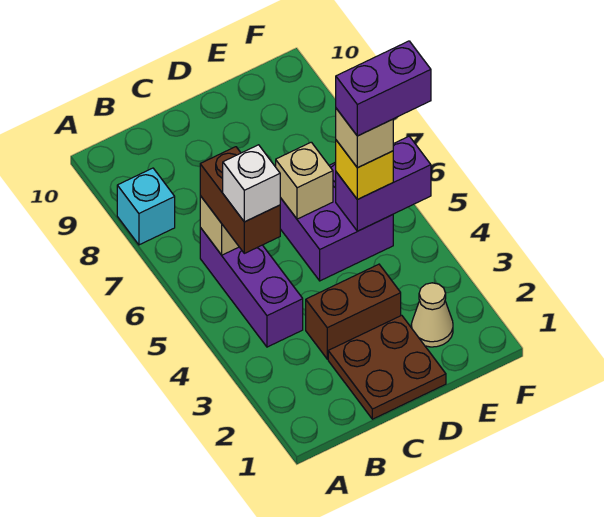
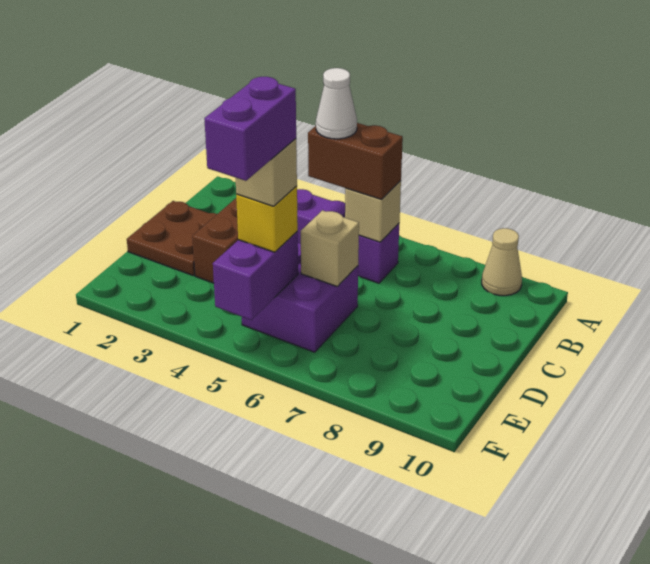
cyan brick A8 level 1 -> none
white brick B5 level 4 -> white cone B5 level 4
tan cone E2 level 1 -> tan cone A9 level 1

